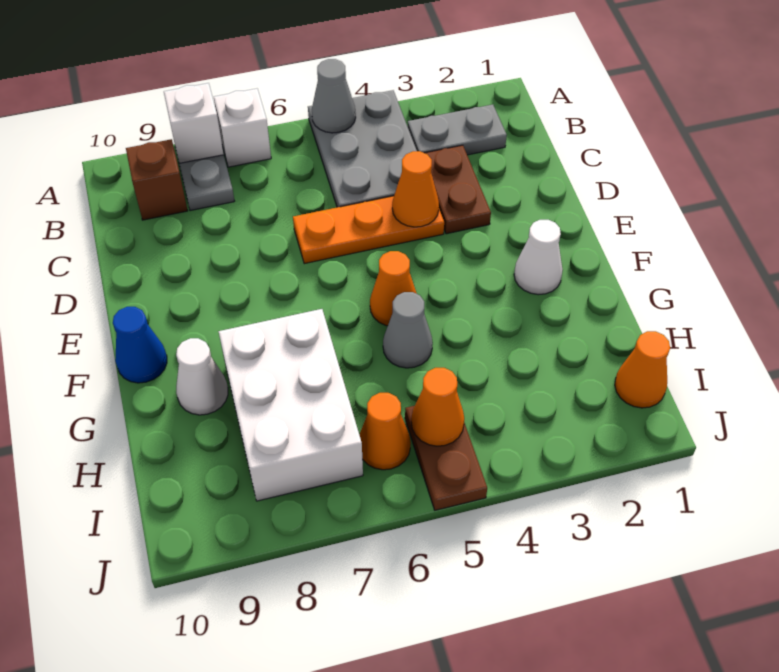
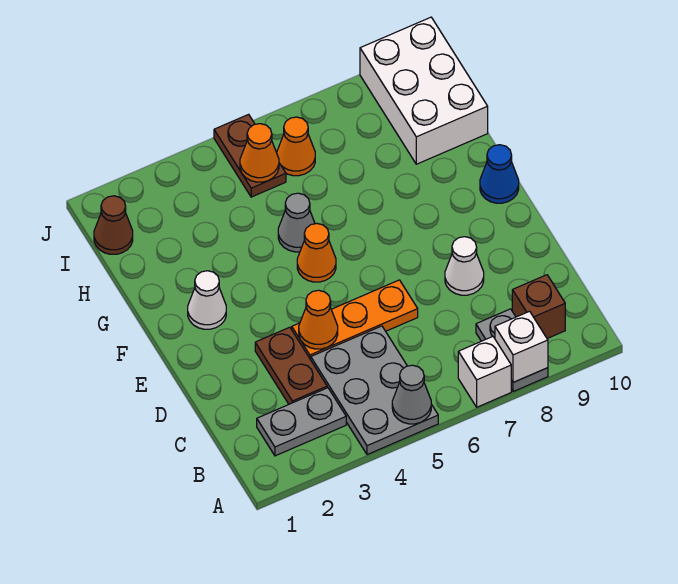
white brick G7:I8 level 1 -> white brick H9:J10 level 1
white cone G9 level 1 -> white cone D8 level 1
orange cone I1 level 1 -> brown cone I1 level 1

